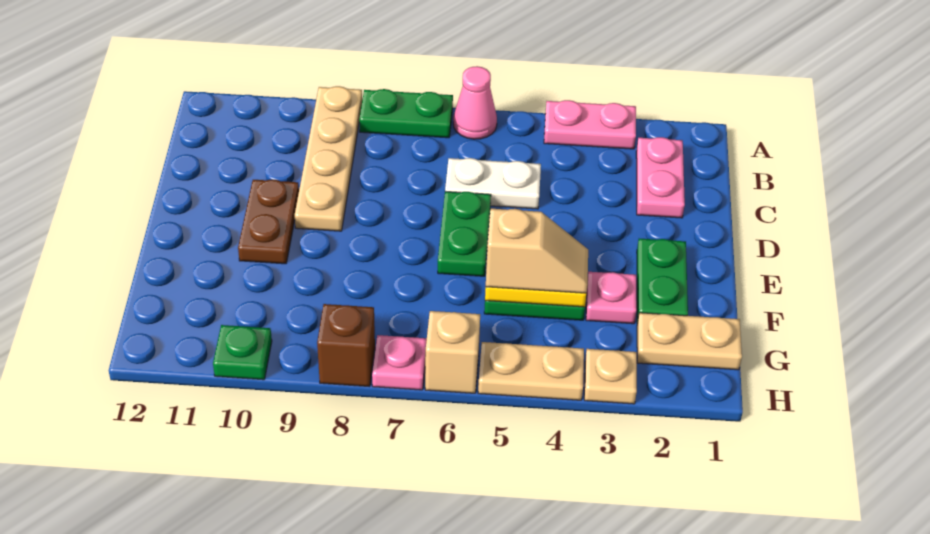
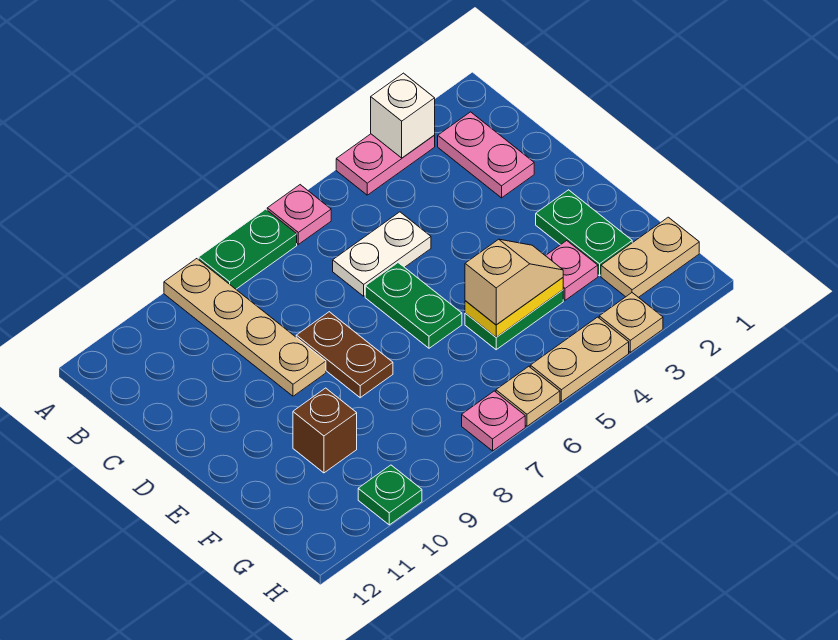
none -> white brick A3 level 2
pink cone A6 level 1 -> pink plate A6 level 1
brown plate D10:E10 level 1 -> brown plate D8:E8 level 1
tan brick H6 level 1 -> tan plate H6 level 1
brown brick H8 level 1 -> brown brick F10 level 1

